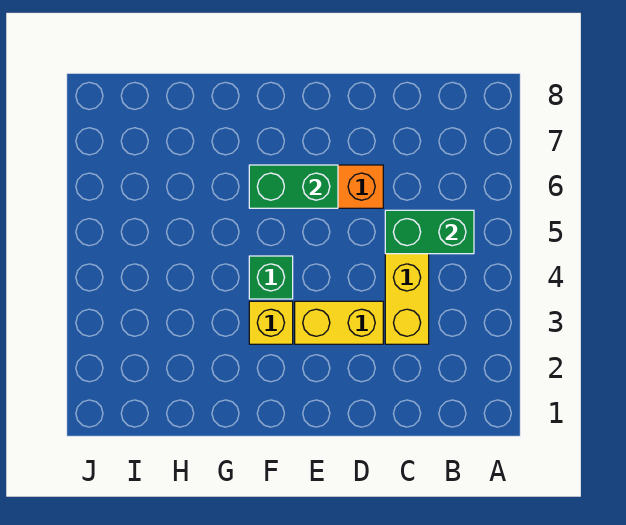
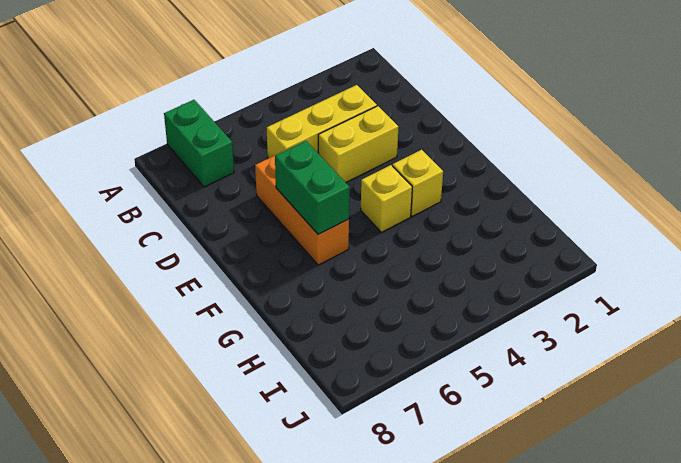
green brick B5:C5 level 2 -> green brick A7:B7 level 1
yellow brick D3:E3 level 1 -> yellow brick D3:D4 level 1
green brick F4 level 1 -> yellow brick F4 level 1

